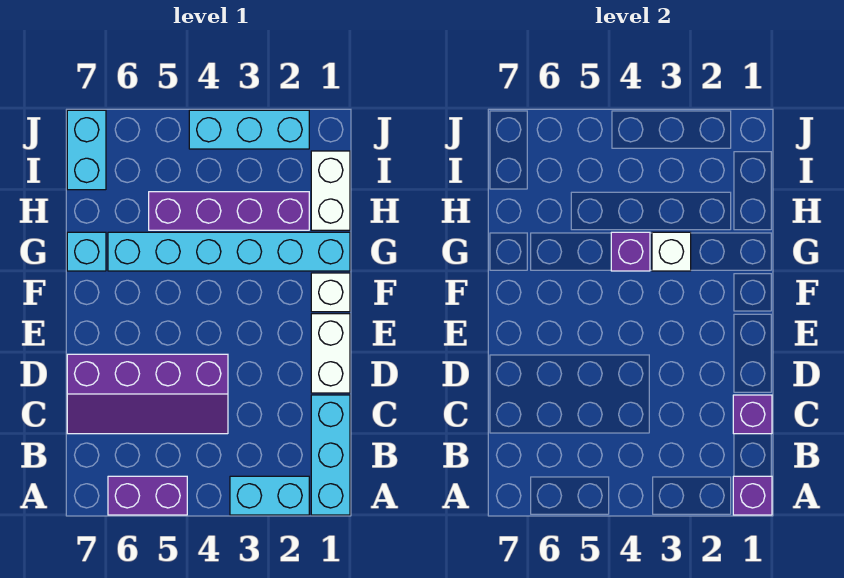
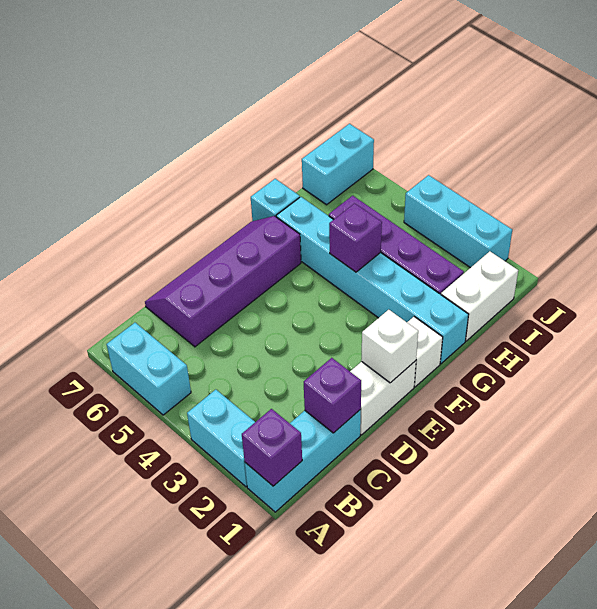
purple brick A5:A6 level 1 -> cyan brick A5:A6 level 1
purple slope C4:D7 level 1 top D -> purple slope C6:F7 level 1 top 6
white brick G3 level 2 -> white brick E1 level 2

